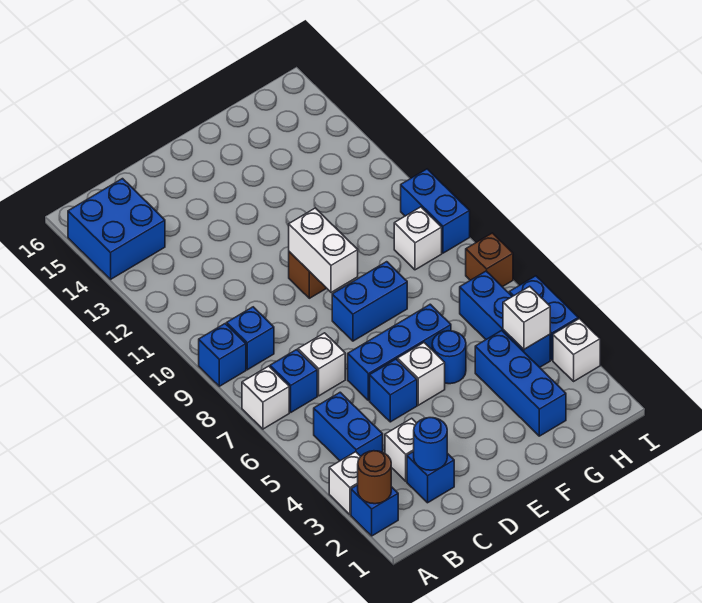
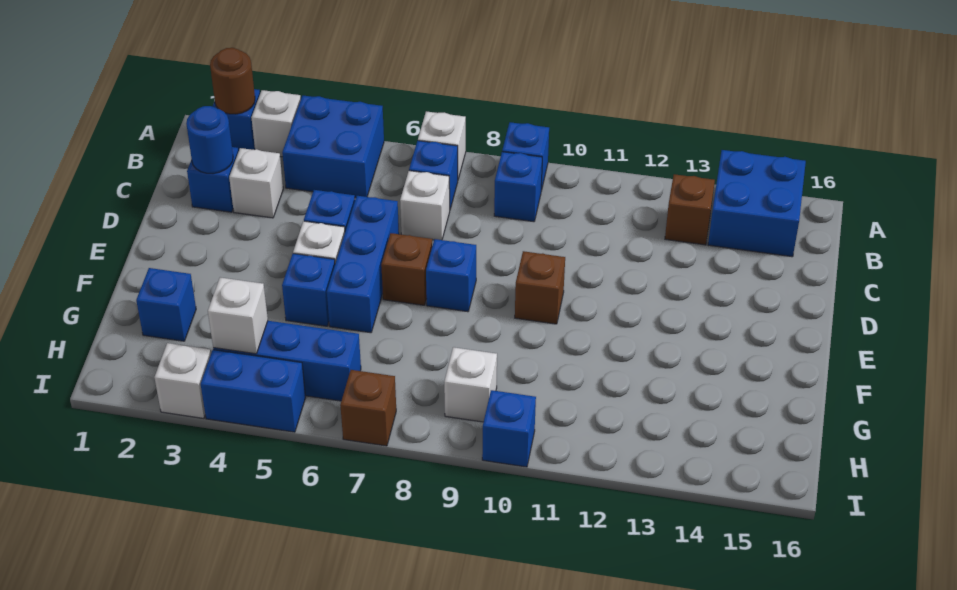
blue brick B4:B5 level 1 -> blue brick A4:B5 level 1
none -> brown brick B13 level 1
none -> brown brick E7 level 1
blue brick E8:F8 level 1 -> blue brick E8 level 1
white brick E9:E10 level 2 -> none
blue round brick F5 level 1 -> blue brick F5 level 1
blue brick G2:G4 level 1 -> blue brick G2 level 1
blue brick I9:I10 level 1 -> blue brick I10 level 1

